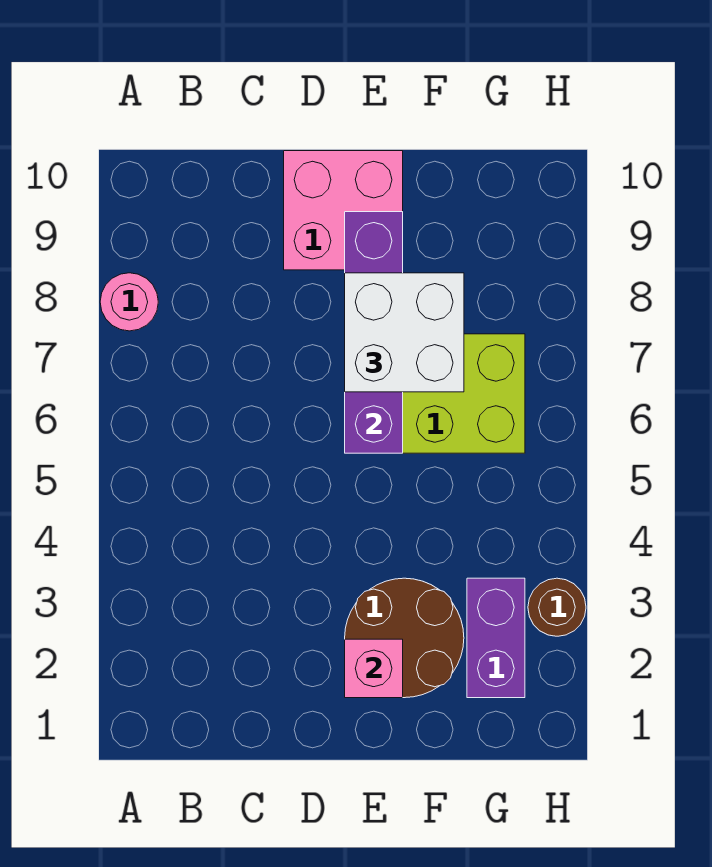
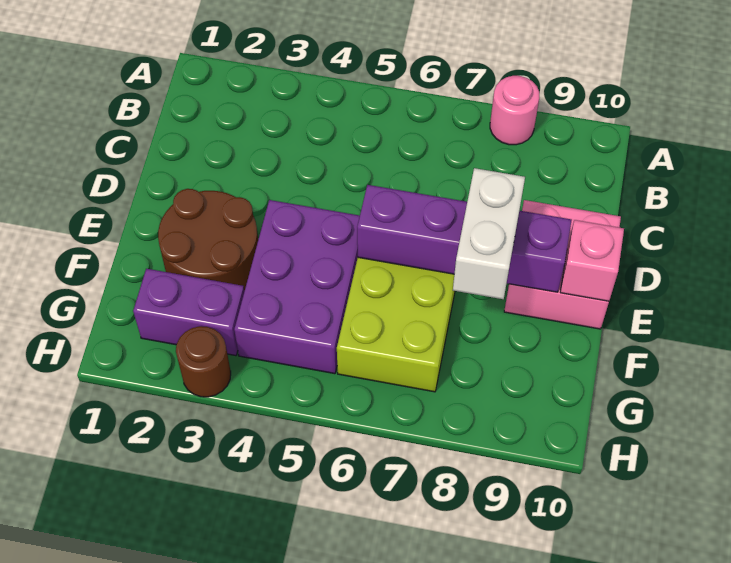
pink brick E2 level 2 -> pink brick E10 level 2
none -> purple brick E4:G5 level 1
white brick E7:F8 level 3 -> white brick E8:F8 level 3

